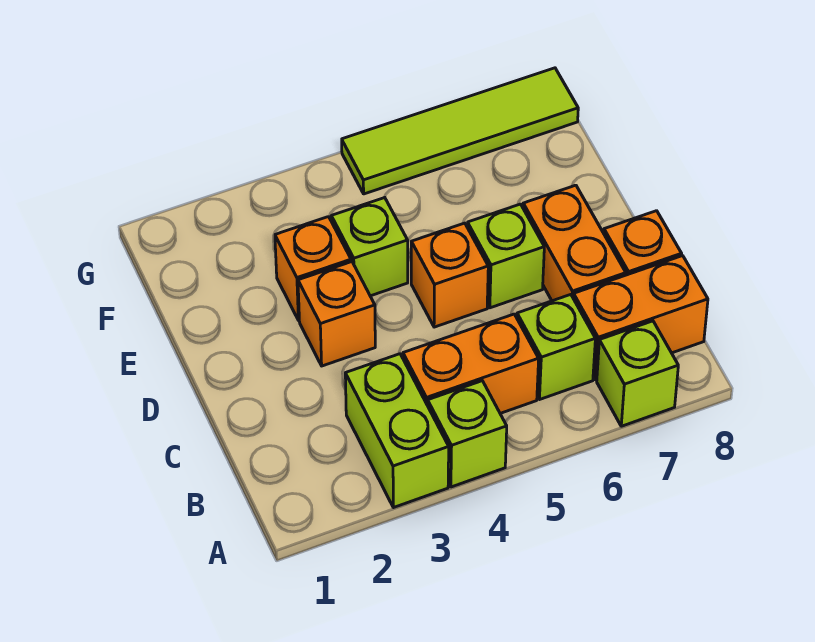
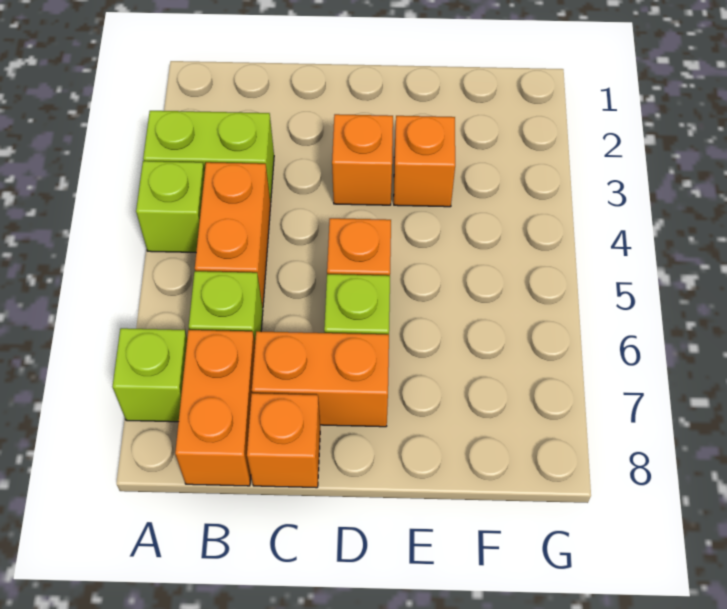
lime brick E4 level 1 -> none
lime tile G5:G8 level 1 -> none

